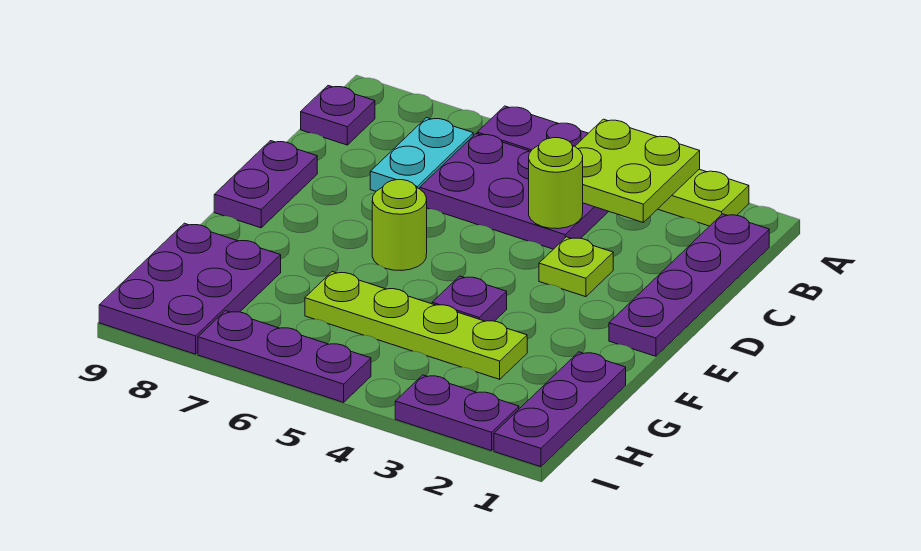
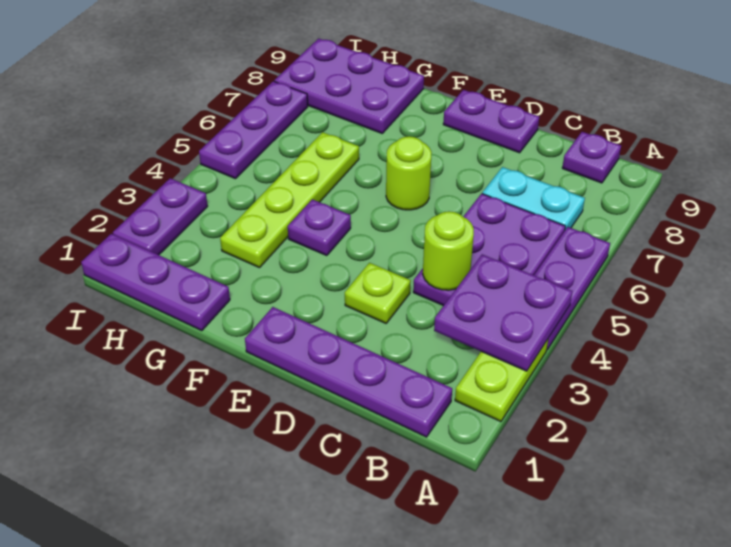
lime plate A3:B4 level 2 -> purple plate A3:B4 level 2

